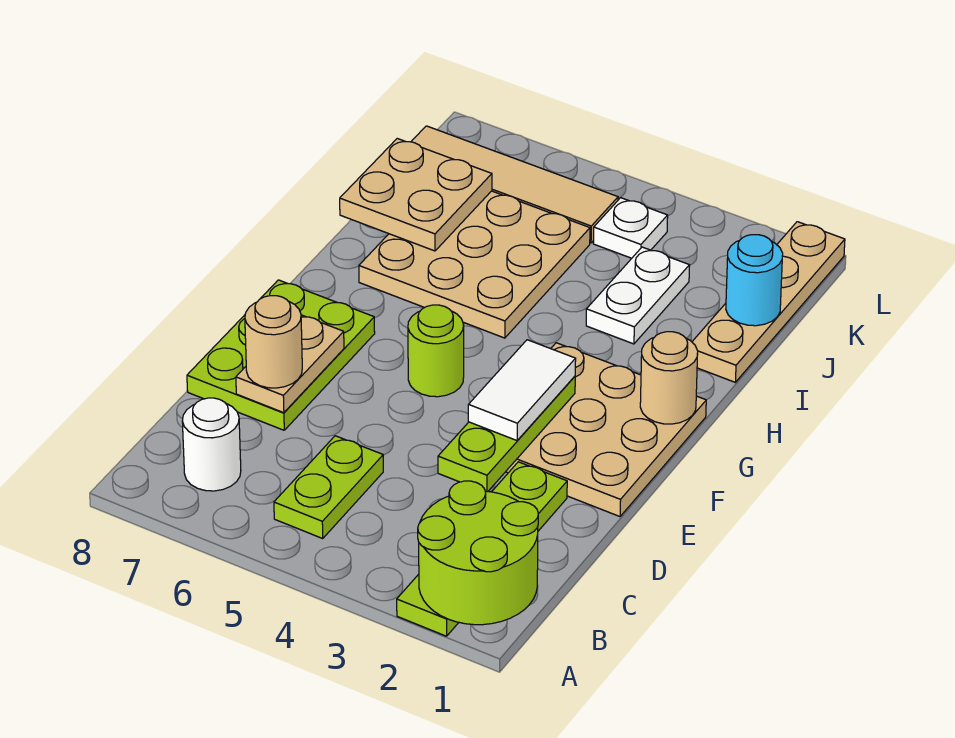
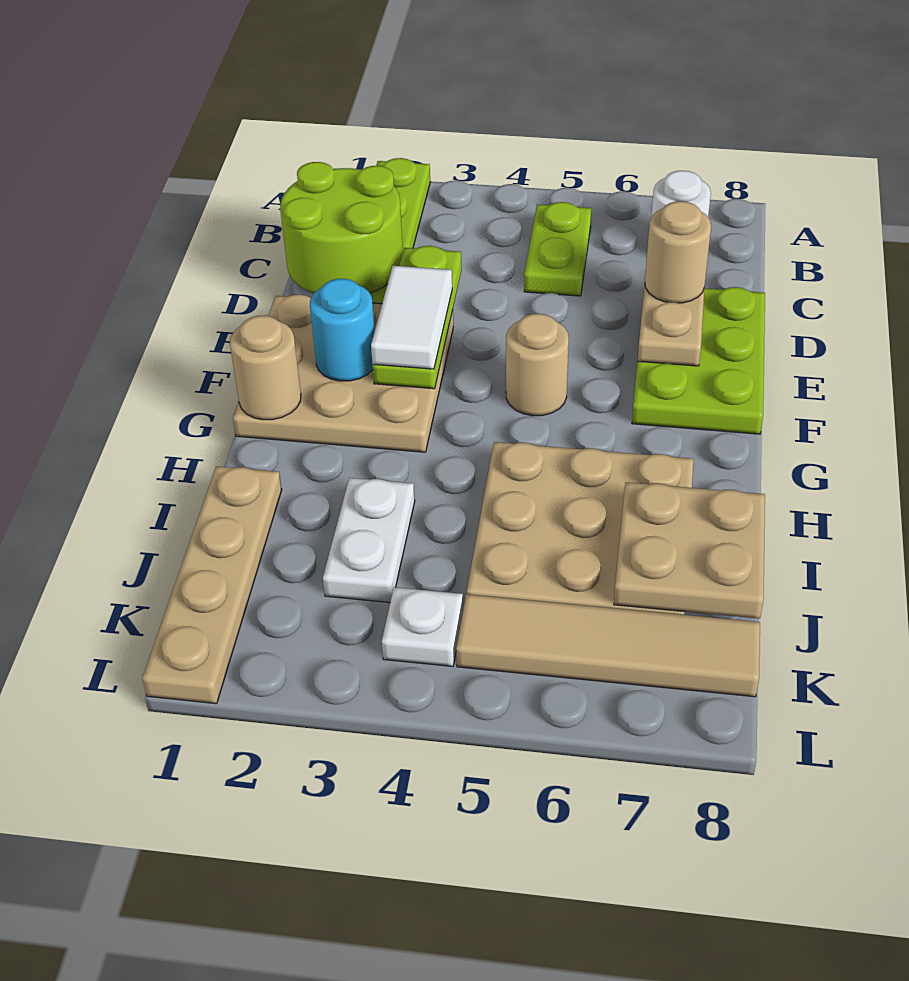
lime round brick A1:B2 level 2 -> lime round brick C1:D2 level 2
lime round brick F5 level 1 -> tan round brick F5 level 1
cyan round brick J1 level 2 -> cyan round brick F2 level 2

